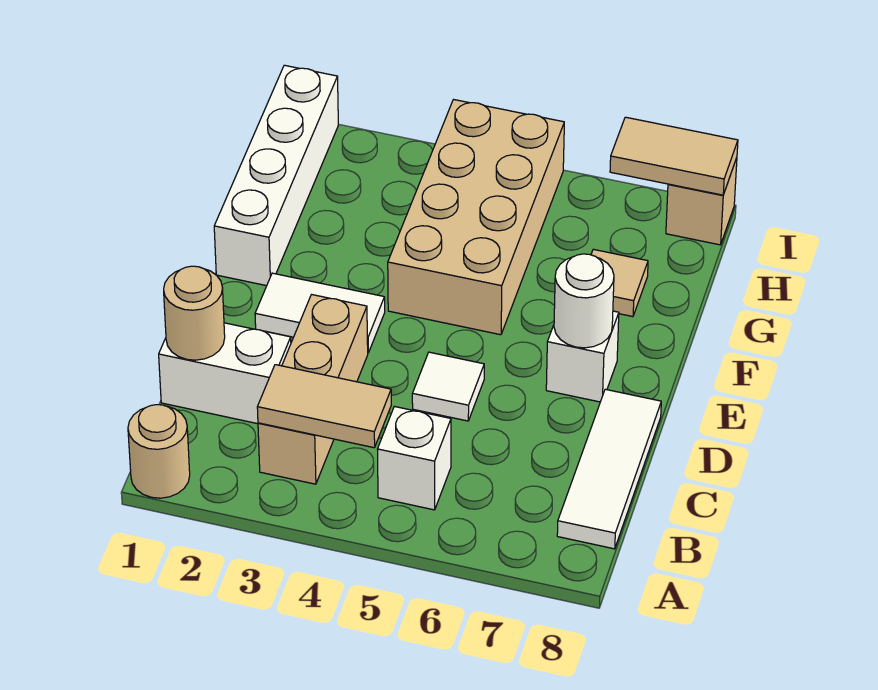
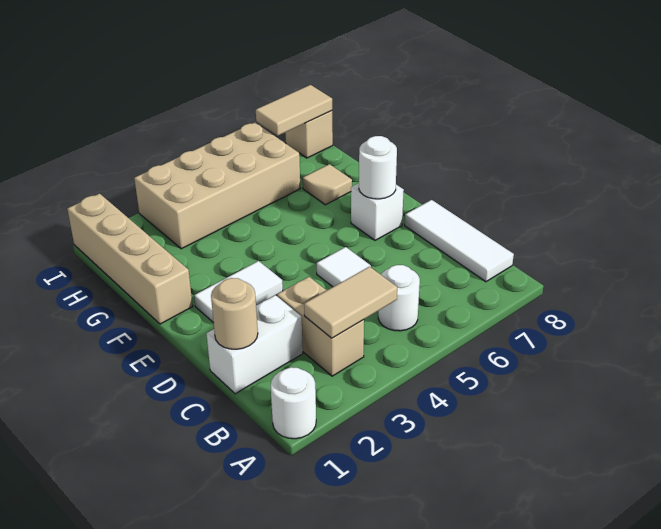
tan round brick A1 level 1 -> white round brick A1 level 1
tan brick B3:D3 level 1 -> tan brick B3:C3 level 1
white brick B5 level 1 -> white round brick B5 level 1
white brick F1:I1 level 1 -> tan brick F1:I1 level 1
tan brick F4:I5 level 1 -> tan brick H3:I6 level 1

